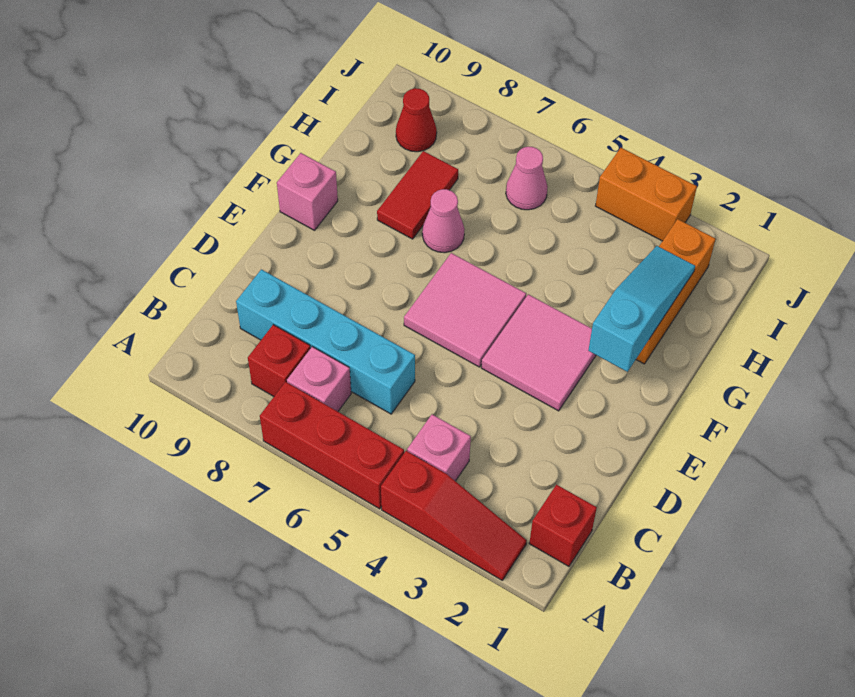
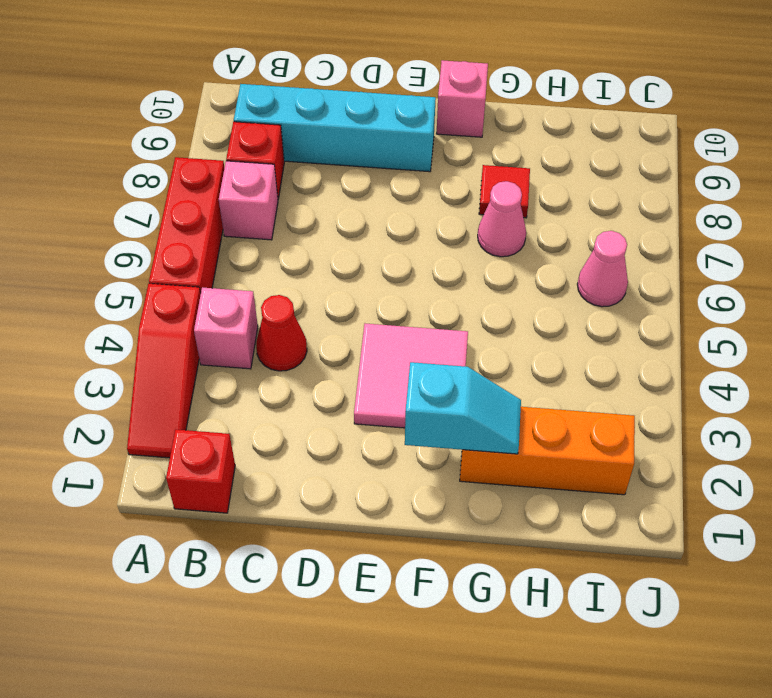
cyan brick C6:C9 level 1 -> cyan brick B9:E9 level 1
pink tile E5:F6 level 1 -> none
cyan slope F2:H2 level 2 top F -> cyan slope F2:G2 level 2 top F
red tile G8:H8 level 1 -> red tile G8 level 1
red cone I9 level 1 -> red cone C4 level 1
orange brick J3:J4 level 1 -> none

